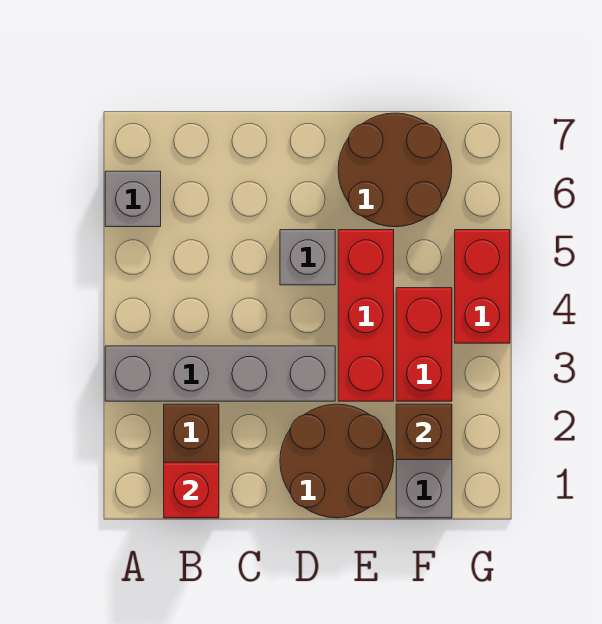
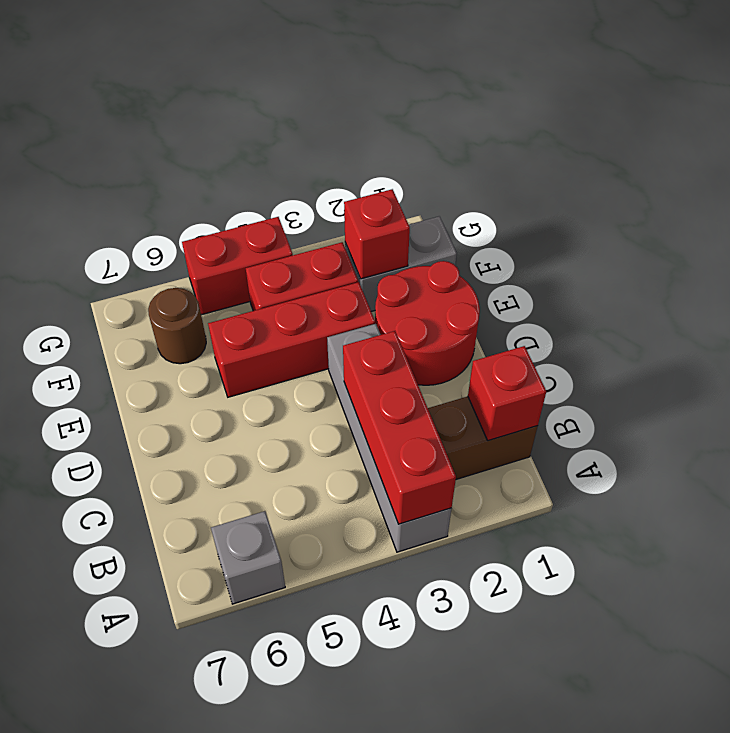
none -> red brick A3:C3 level 2
brown round brick D1:E2 level 1 -> red round brick D1:E2 level 1
grey brick D5 level 1 -> none
brown round brick E6:F7 level 1 -> brown round brick F6 level 1
brown brick F2 level 2 -> red brick F2 level 2

